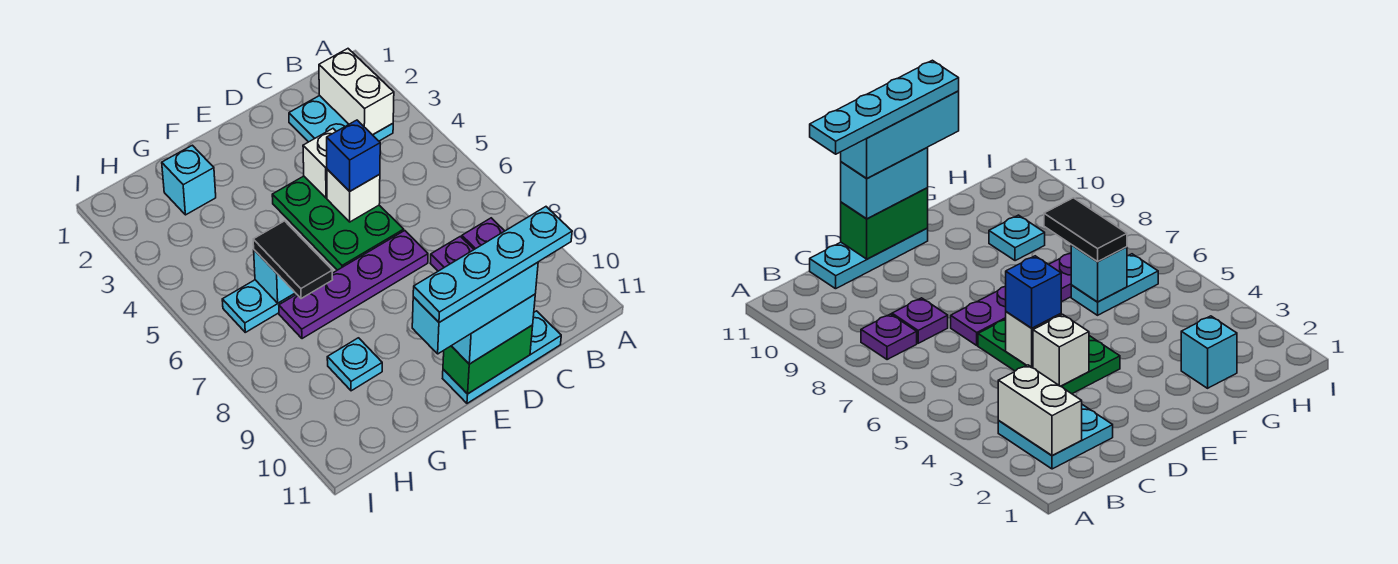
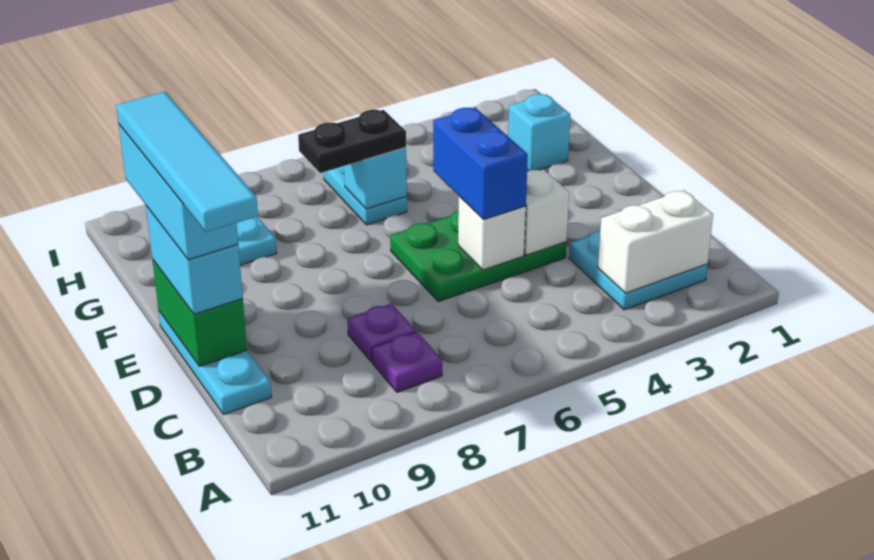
cyan plate C11:F11 level 5 -> cyan tile C11:F11 level 5
blue brick D5 level 3 -> blue brick D5:E5 level 3
purple plate D7:G7 level 1 -> none
black tile G6:G7 level 3 -> black plate G6:G7 level 3

